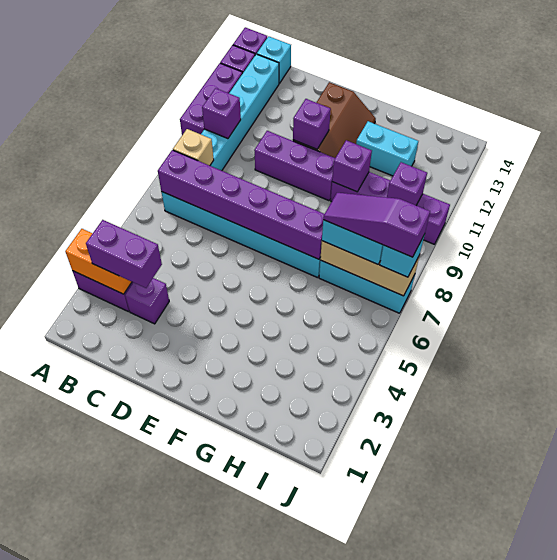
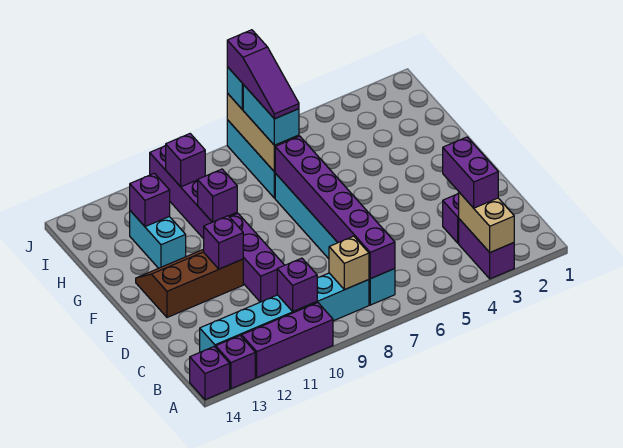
orange brick A3:B3 level 2 -> tan brick A3:B3 level 2
cyan brick B14 level 1 -> none
none -> purple brick H12 level 2

